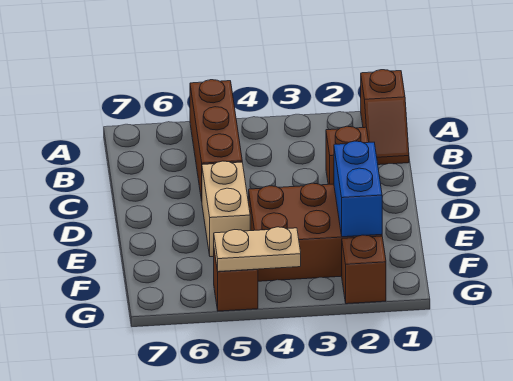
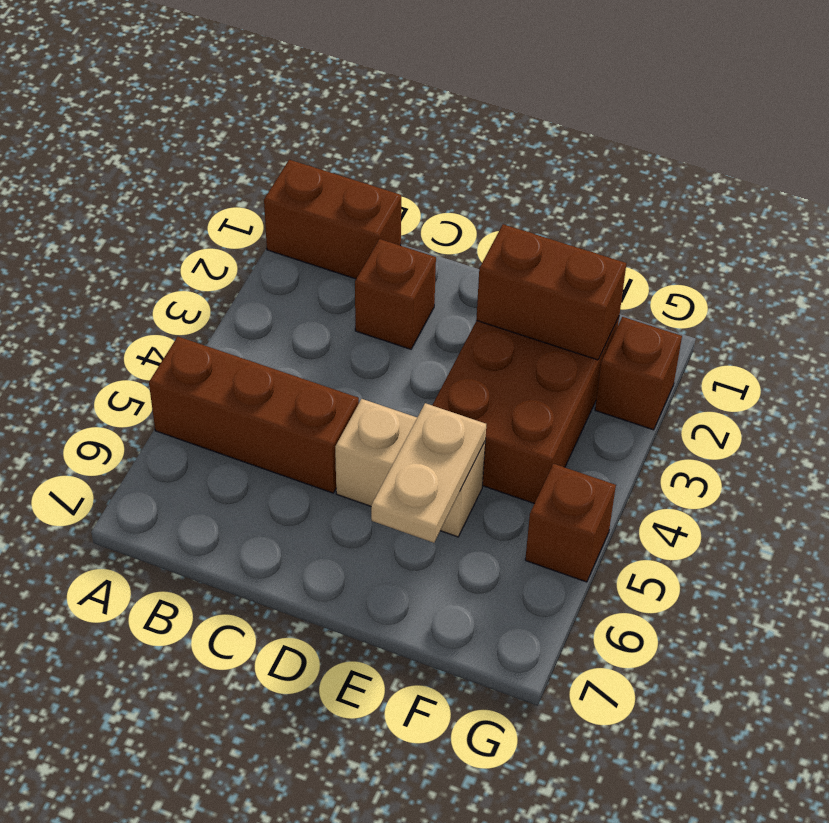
brown slope A1:B1 level 1 top A -> brown brick A1:B1 level 1
blue brick E2:F2 level 2 -> brown brick E2:F2 level 2
tan plate G4:G5 level 2 -> tan plate E5:E6 level 2

